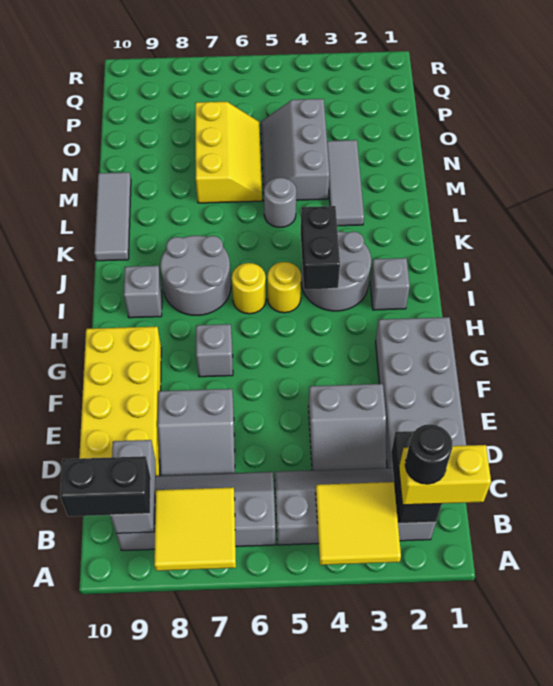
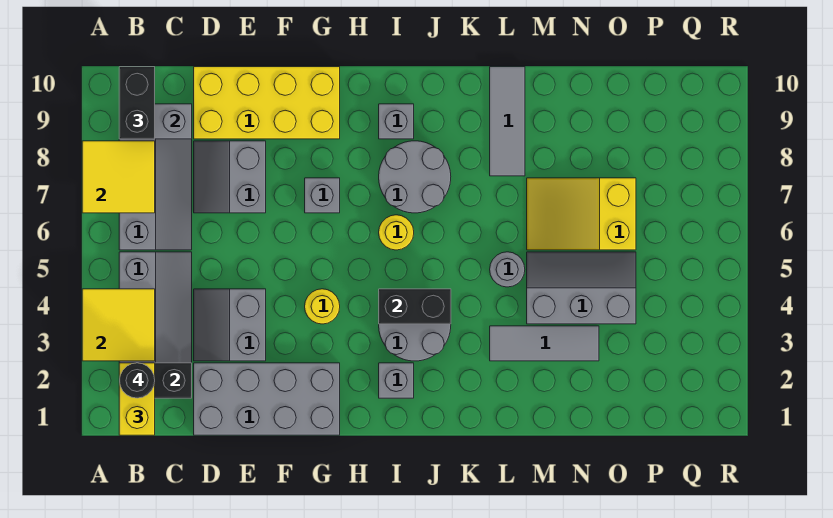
yellow round brick I5 level 1 -> yellow round brick G4 level 1
grey tile K10:M10 level 1 -> grey tile L8:L10 level 1
yellow slope M6:O7 level 1 top 7 -> yellow slope M6:O7 level 1 top O

